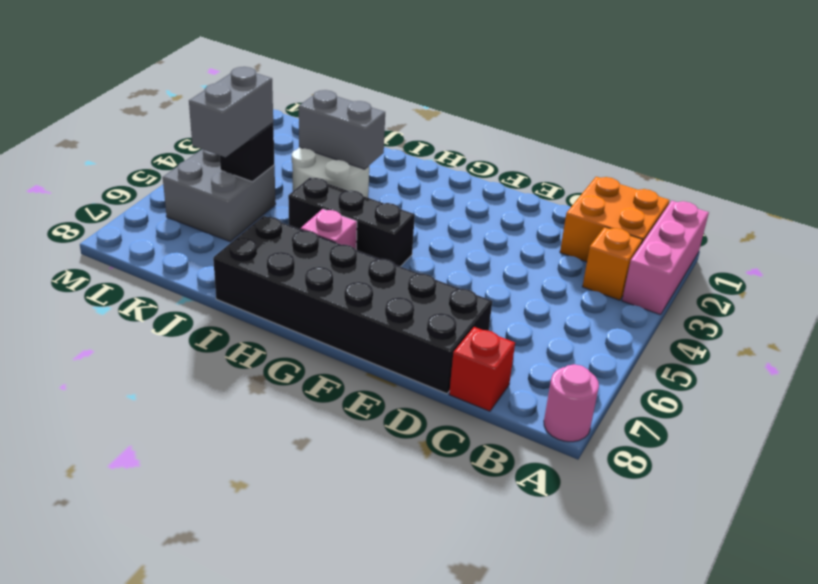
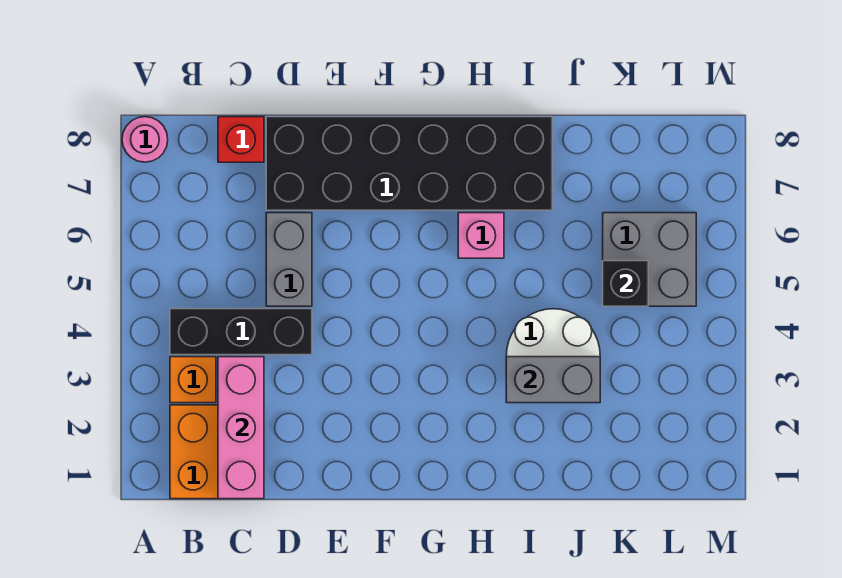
pink brick A1:A3 level 1 -> pink brick C1:C3 level 2
black brick G5:I5 level 1 -> black brick B4:D4 level 1
grey brick K5:K6 level 3 -> grey brick D5:D6 level 1

